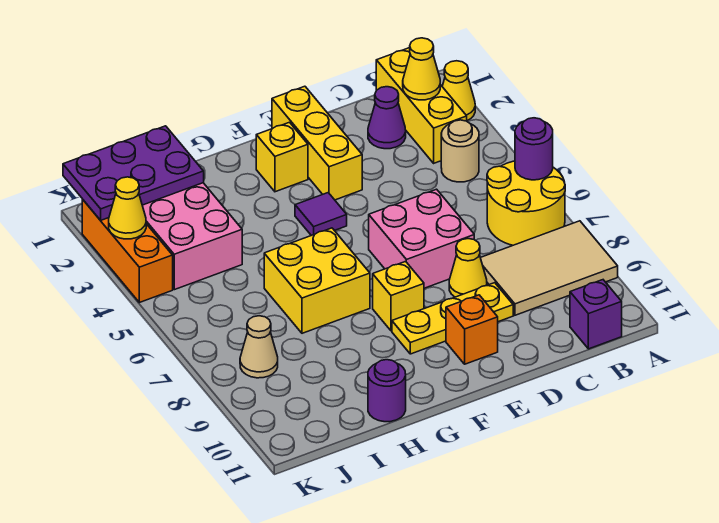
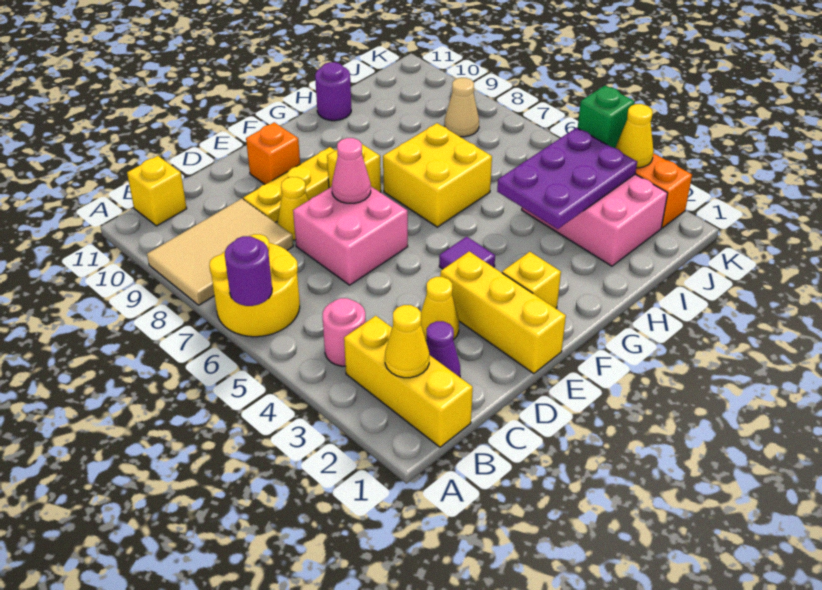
yellow cone A2 level 1 -> yellow cone D3 level 1
tan round brick B4 level 1 -> pink round brick B4 level 1
purple brick B11 level 1 -> yellow brick B11 level 1
none -> pink cone E7 level 2
purple plate I1:K2 level 2 -> purple plate H3:J4 level 2
none -> green brick K4 level 2

